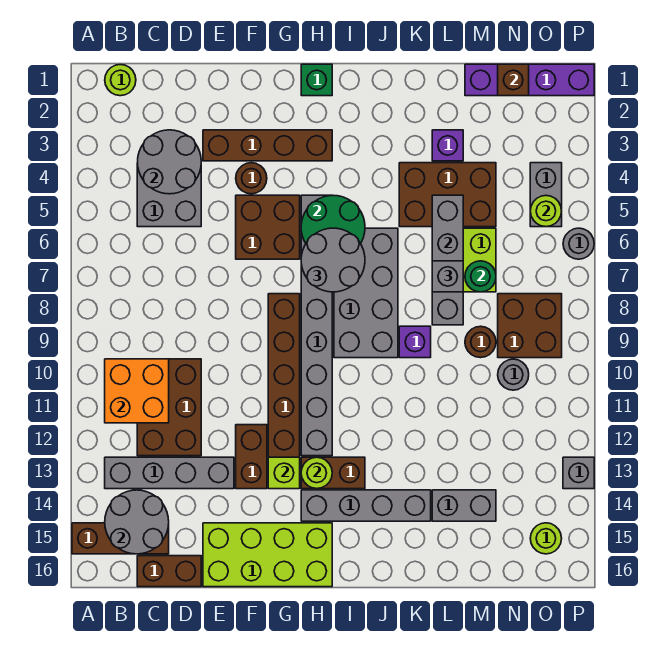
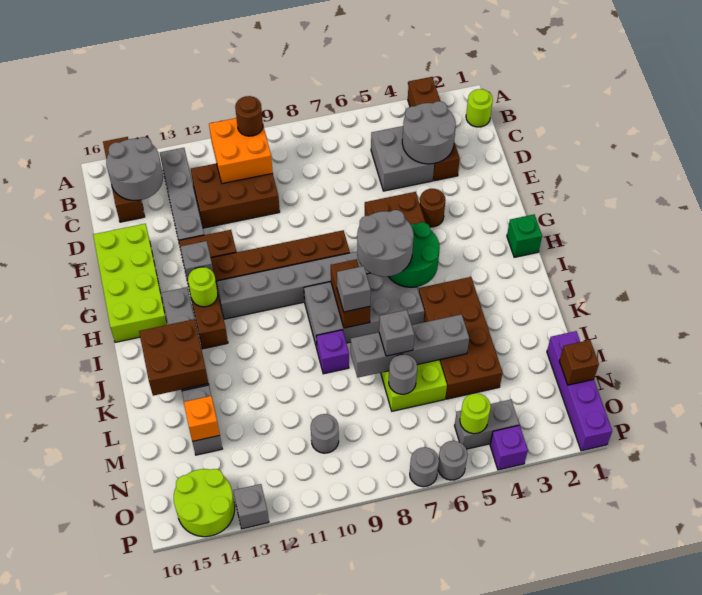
brown brick C16:D16 level 1 -> brown brick I8:J8 level 2
brown brick E3:H3 level 1 -> brown brick A3:D3 level 1
lime brick G13 level 2 -> grey brick G13 level 2
none -> grey brick J8 level 3
brown brick K4:M5 level 1 -> brown brick J4:M5 level 1
purple brick L3 level 1 -> purple brick P4 level 1
green round brick M7 level 2 -> grey round brick M7 level 2
brown round brick M9 level 1 -> brown round brick B10 level 3
none -> orange brick M14 level 2
brown brick N8:O9 level 1 -> brown brick J14:K15 level 2
lime round brick O15 level 1 -> lime round brick O14:P15 level 1
none -> grey round brick P7 level 1

